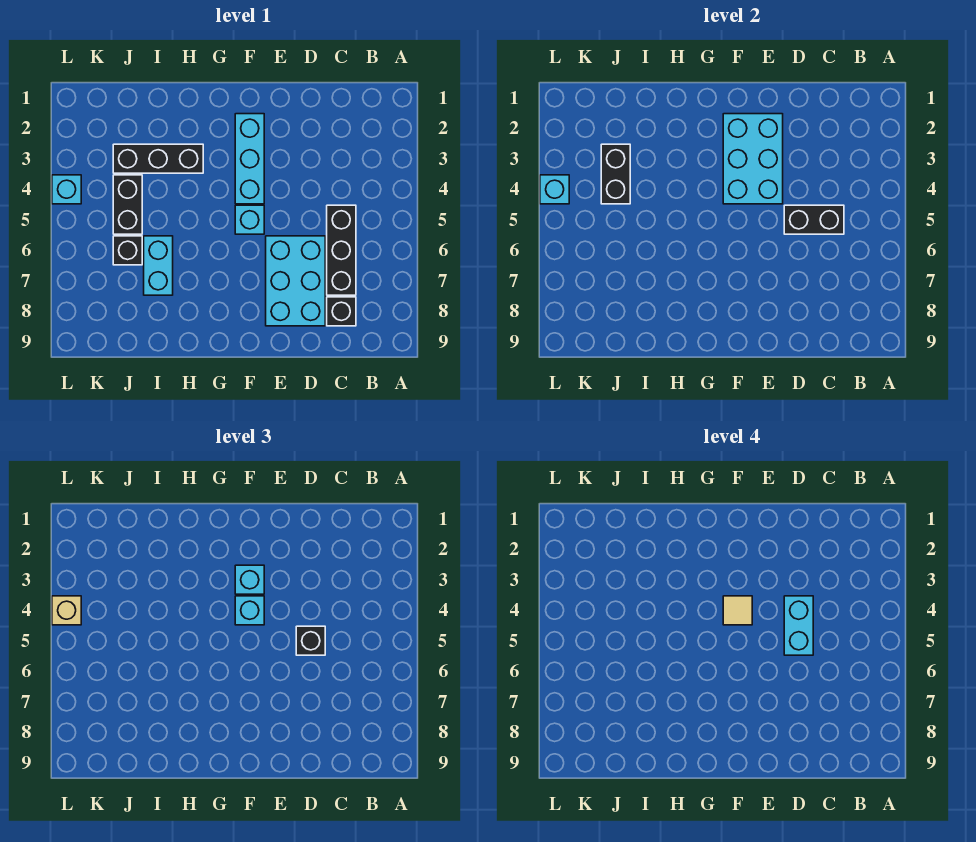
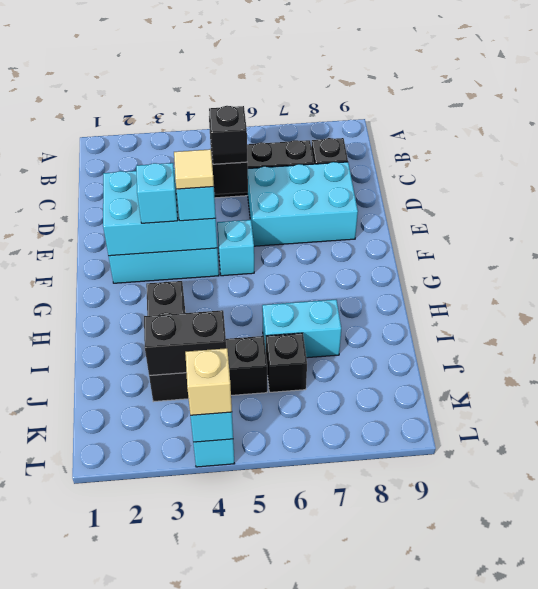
cyan brick D4:D5 level 4 -> none

